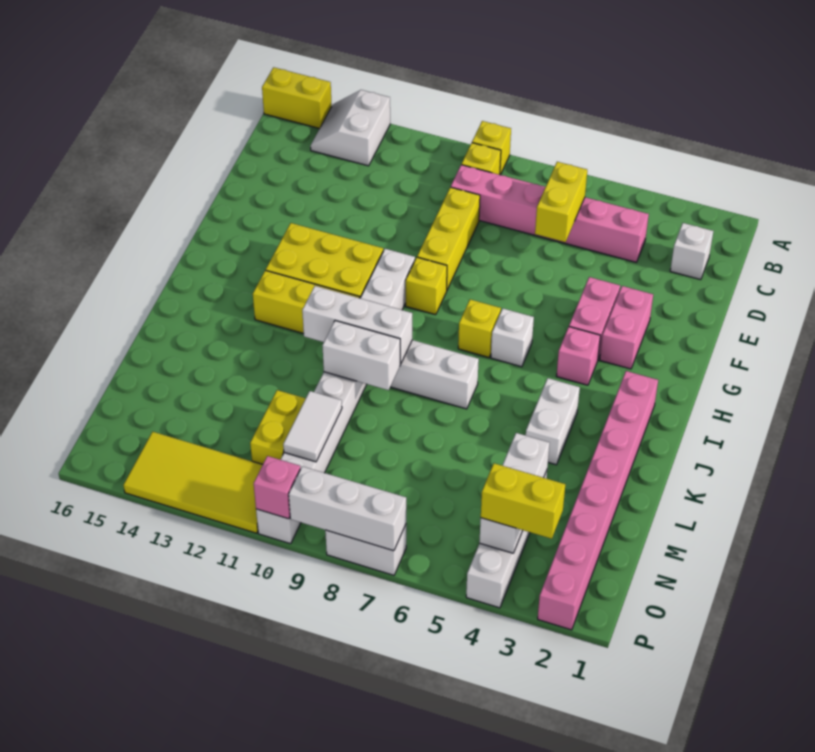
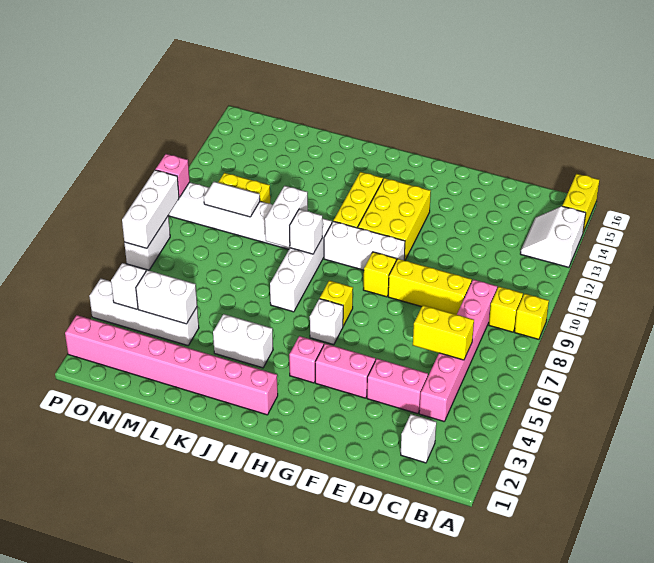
white slope A13:B14 level 1 top 13 -> white slope A13:B14 level 1 top A
pink brick F3:G3 level 1 -> pink brick D4:E4 level 1
white brick J9:J11 level 2 -> white brick J9 level 2
yellow brick O3:O4 level 3 -> none
yellow tile O11:P14 level 1 -> none

